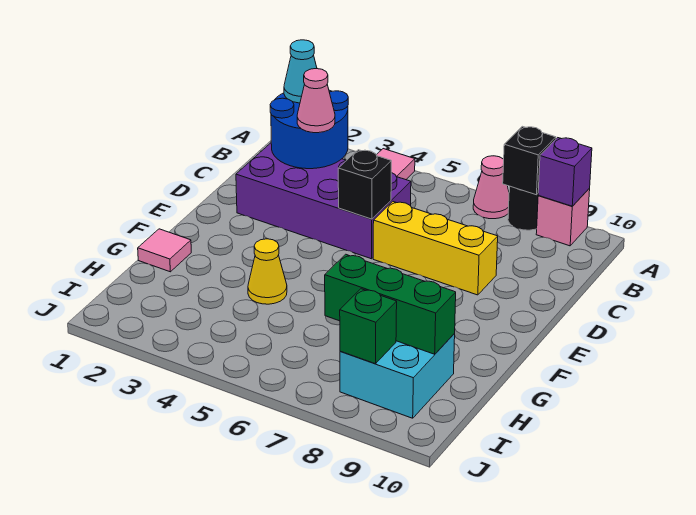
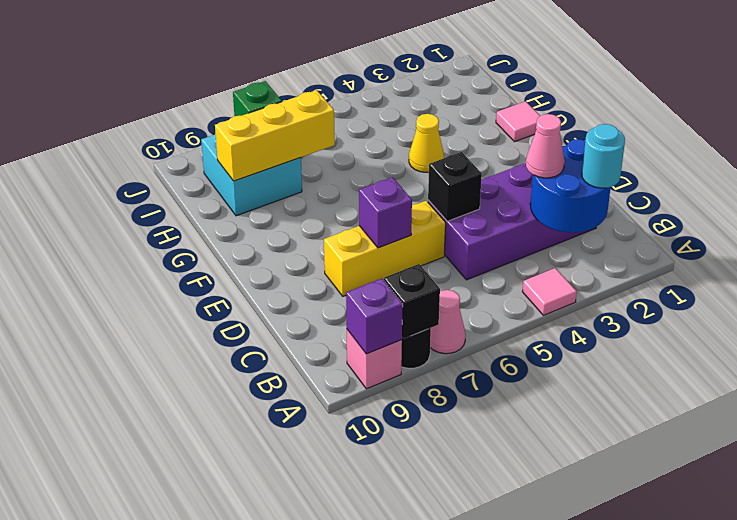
cyan cone B2 level 3 -> cyan round brick B2 level 3
none -> purple brick D7 level 2
green brick H7:H9 level 2 -> yellow brick H7:H9 level 2

